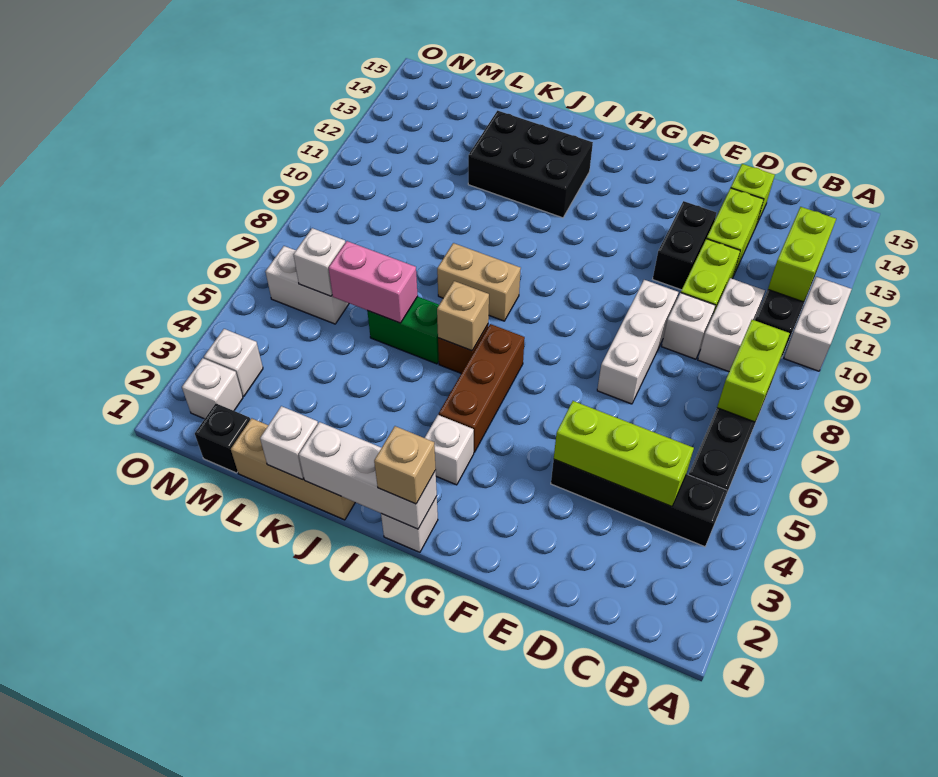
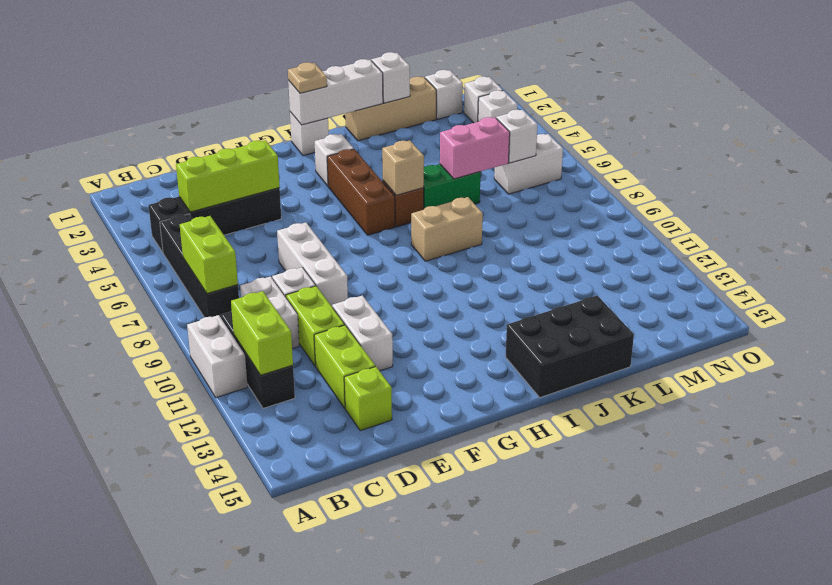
black brick E11:E12 level 1 -> white brick E11:E12 level 1
tan brick H1 level 3 -> tan plate H1 level 3
black brick I12:K13 level 1 -> black brick I14:K15 level 1
black brick M1 level 1 -> white brick M1 level 1

